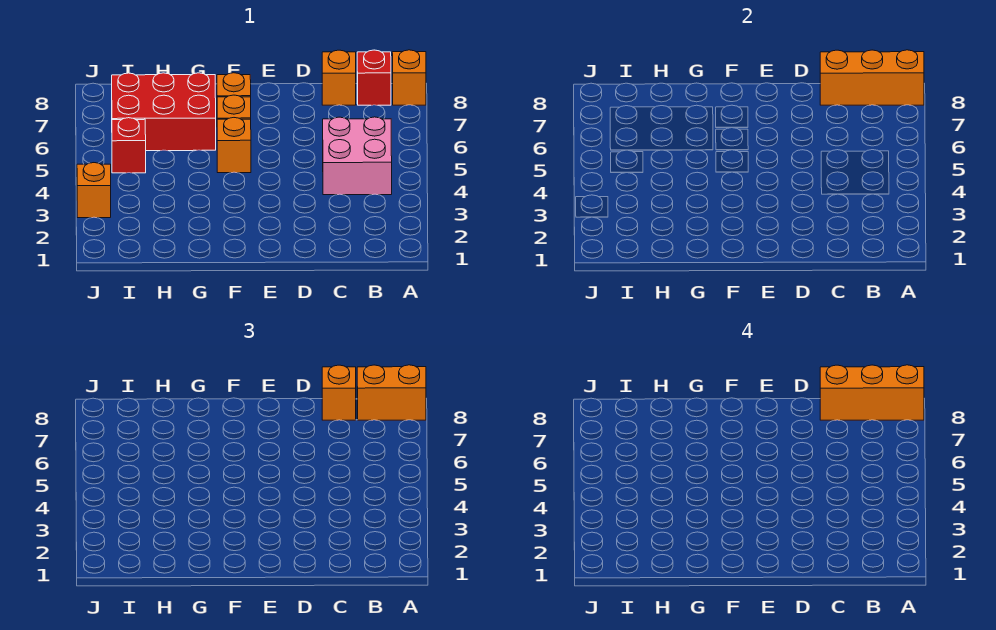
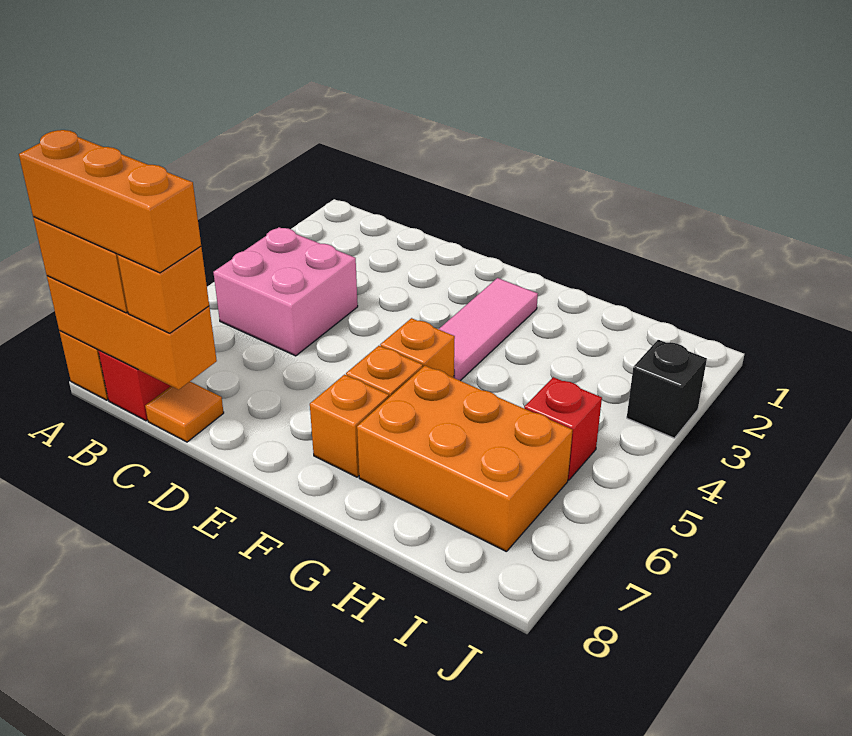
orange brick C8 level 1 -> orange tile C8 level 1
none -> pink tile F2:F4 level 1
red brick G6:I7 level 1 -> orange brick G6:I7 level 1
orange brick J3 level 1 -> black brick J3 level 1

